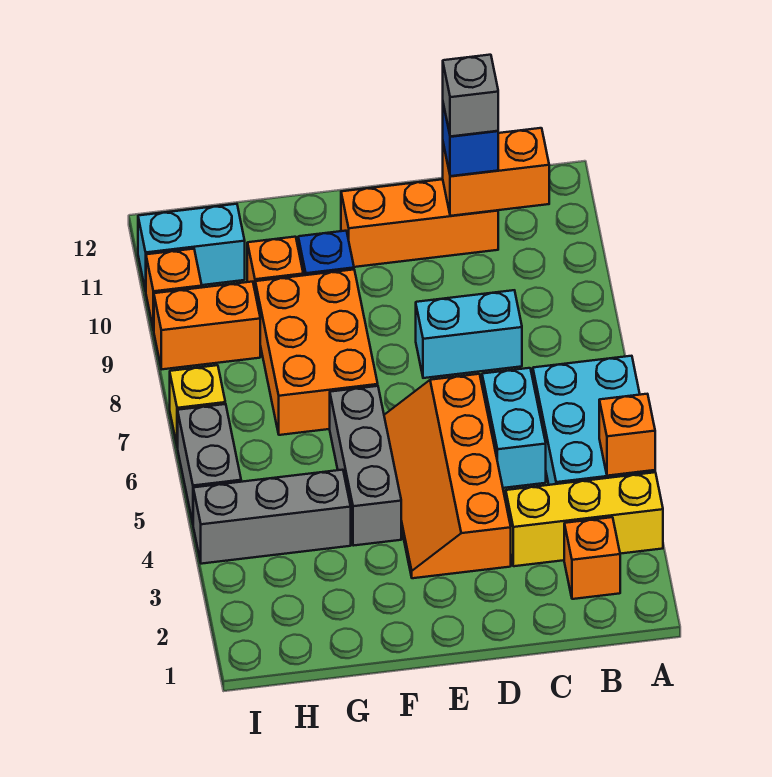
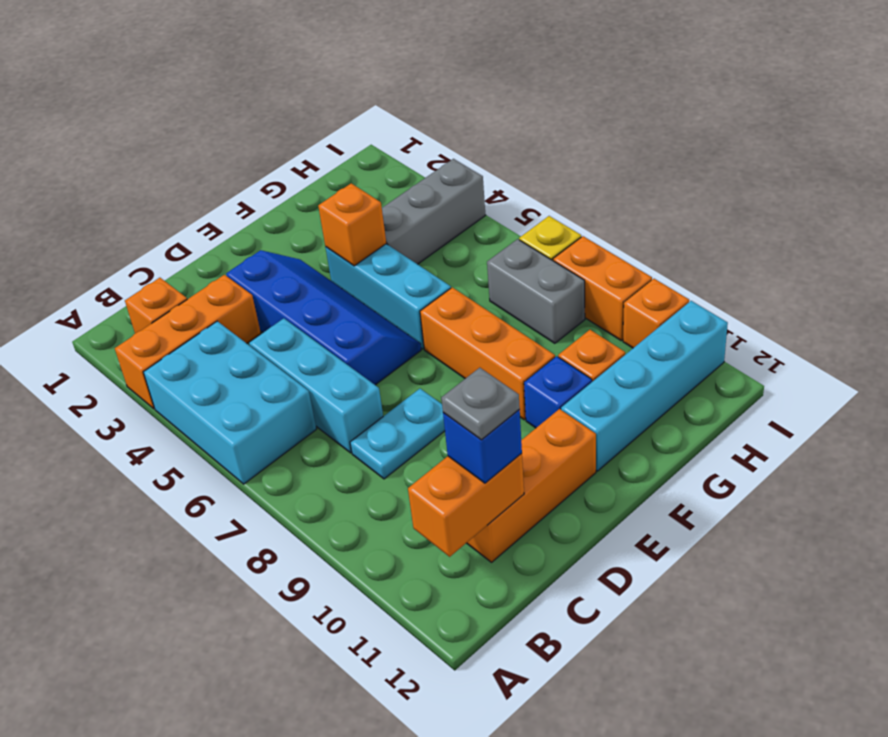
yellow brick A3:C3 level 1 -> orange brick A3:C3 level 1
orange brick A4 level 2 -> orange brick F4 level 2
cyan brick C5:C6 level 1 -> cyan brick C5:C7 level 1
cyan brick C8:D8 level 1 -> cyan plate C8:D8 level 1
grey brick C11 level 4 -> grey plate C11 level 4
orange slope D3:E6 level 1 top D -> blue slope D3:E6 level 1 top D
grey brick F4:F6 level 1 -> cyan brick F4:F6 level 1
orange brick F7:G9 level 1 -> orange brick F7:F9 level 1
orange brick H9:I9 level 1 -> orange brick I8:I9 level 1
cyan brick H11:I11 level 1 -> cyan brick F11:I11 level 1
grey brick I5:I6 level 1 -> grey brick H7:H8 level 1

